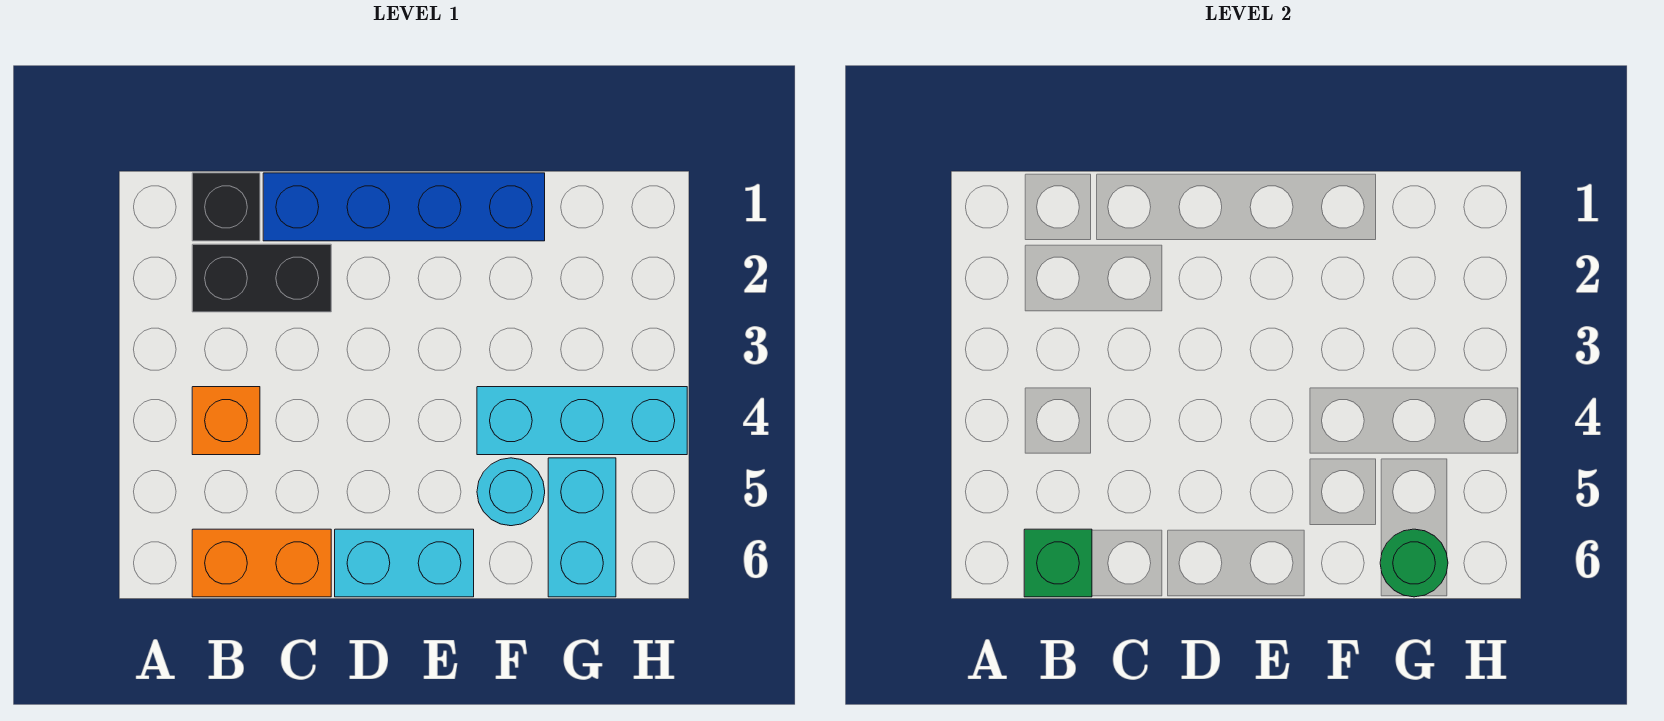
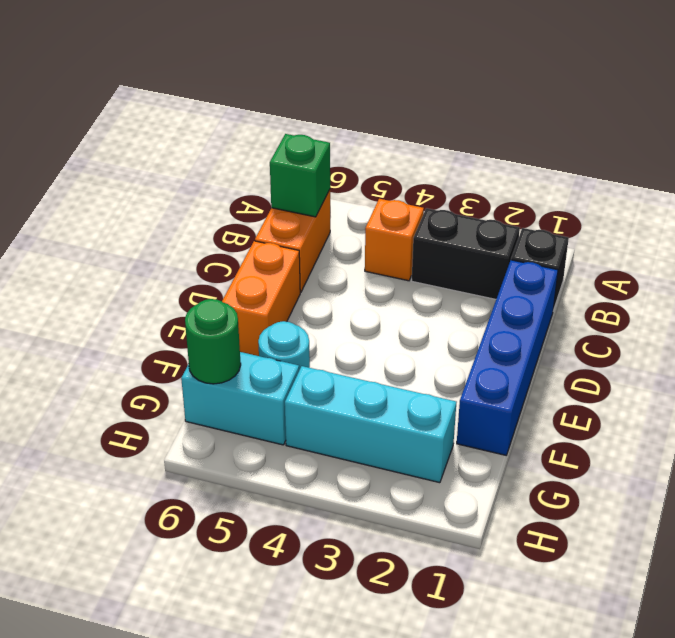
black brick B2:C2 level 1 -> black brick B2:B3 level 1
cyan brick D6:E6 level 1 -> orange brick D6:E6 level 1
cyan brick F4:H4 level 1 -> cyan brick G2:G4 level 1

